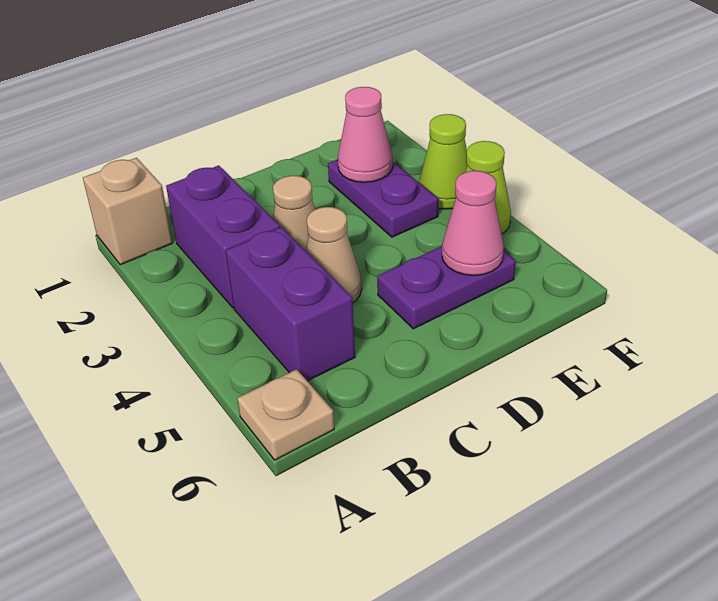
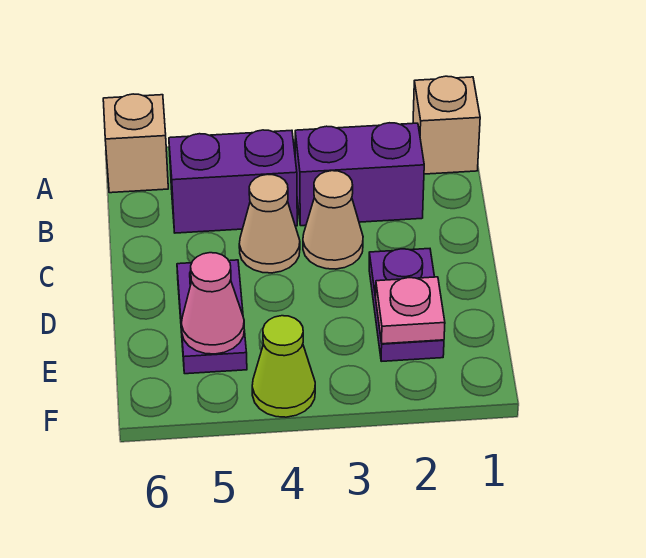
tan plate A6 level 1 -> tan brick A6 level 1
purple plate E2:E3 level 1 -> purple plate D2:E2 level 1
pink cone E2 level 2 -> pink plate E2 level 2
lime cone F3 level 1 -> none

